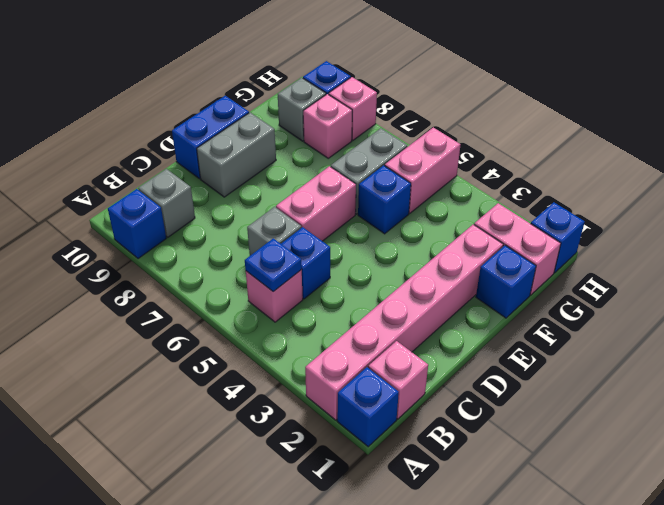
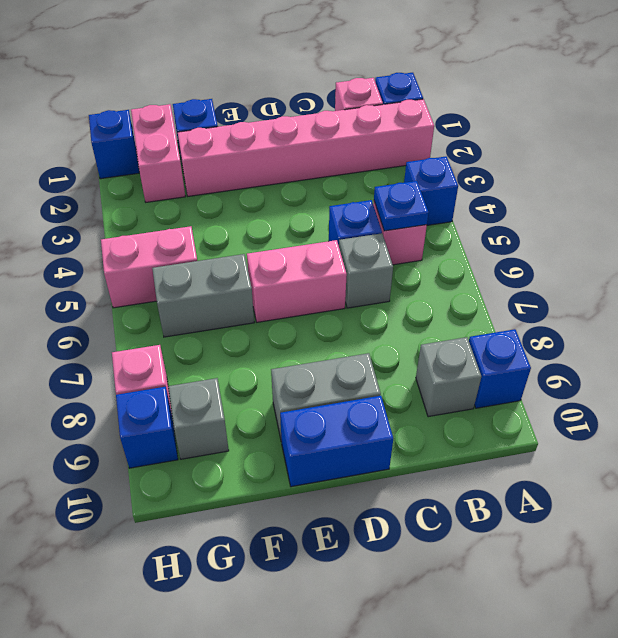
blue brick F5 level 1 -> blue brick A4 level 1
pink brick G8 level 1 -> none

